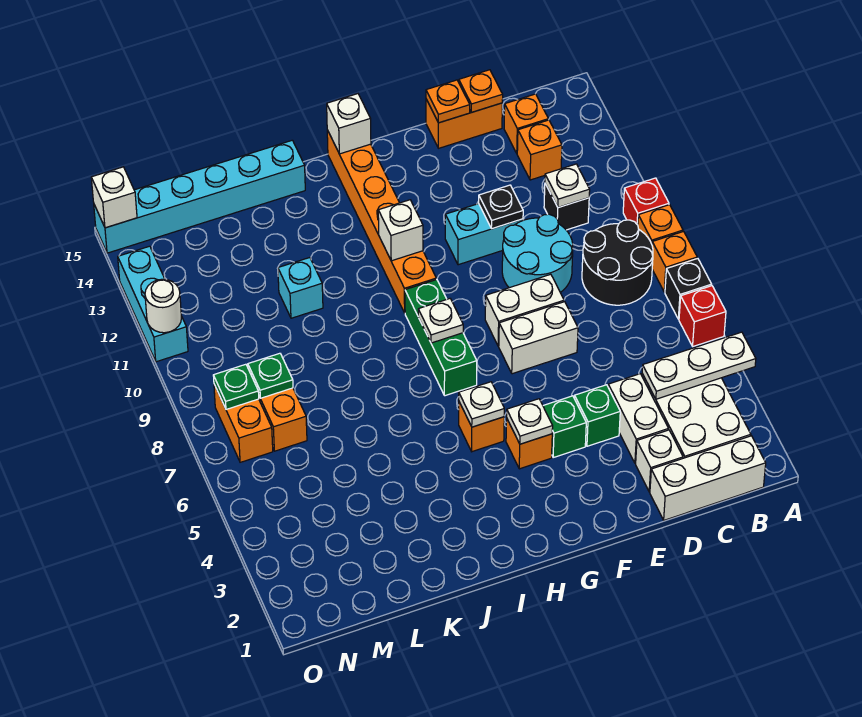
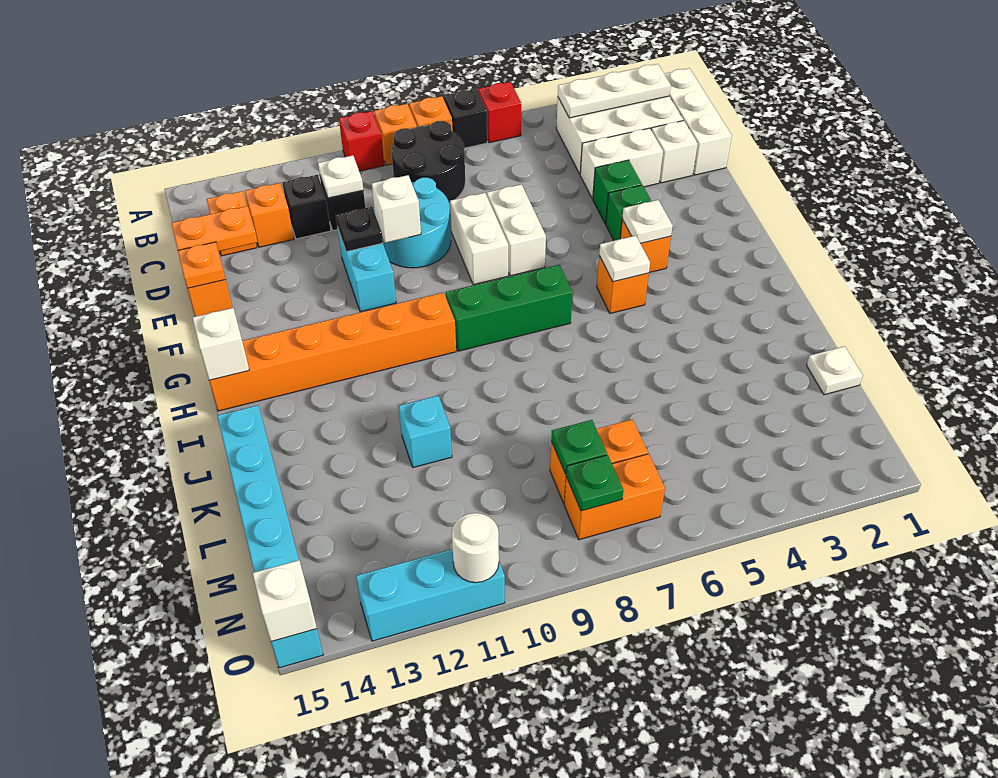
white plate A4:C4 level 2 -> white plate B2:B4 level 2
none -> black brick C12 level 1
orange plate D15 level 2 -> orange plate D14:D15 level 2
white plate H8 level 2 -> white plate L1 level 1
white brick H11 level 2 -> white brick E10 level 2

